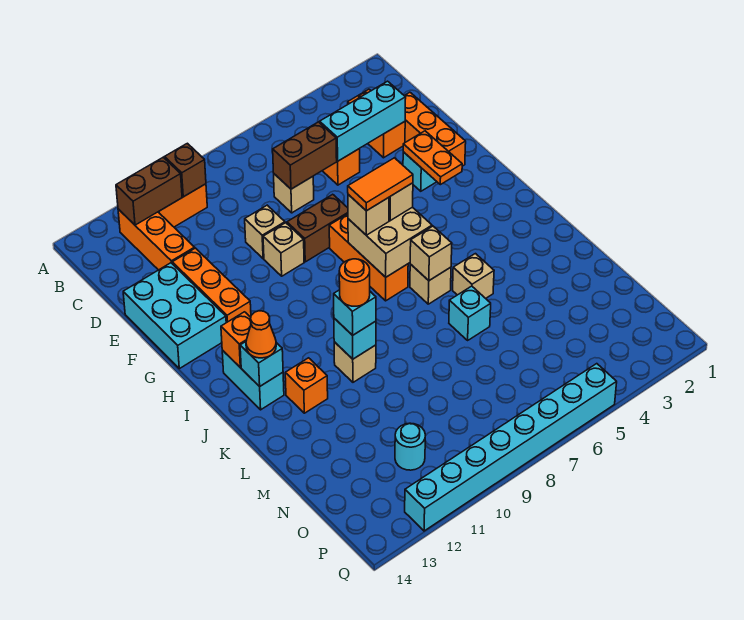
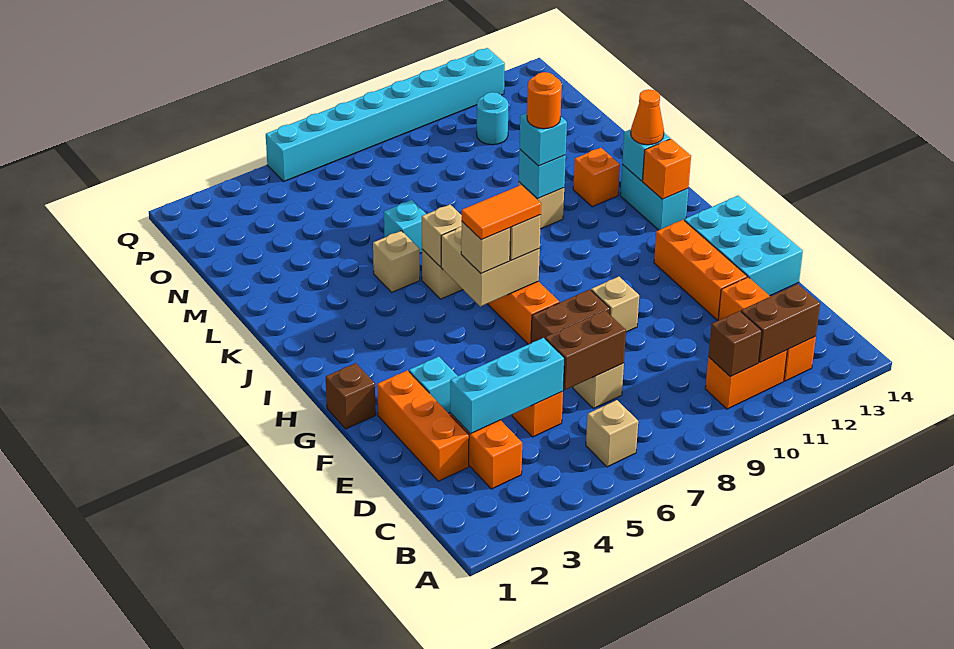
tan brick E9 level 1 -> tan brick B6 level 1
orange plate F3:G3 level 2 -> none
none -> brown brick G1 level 1

